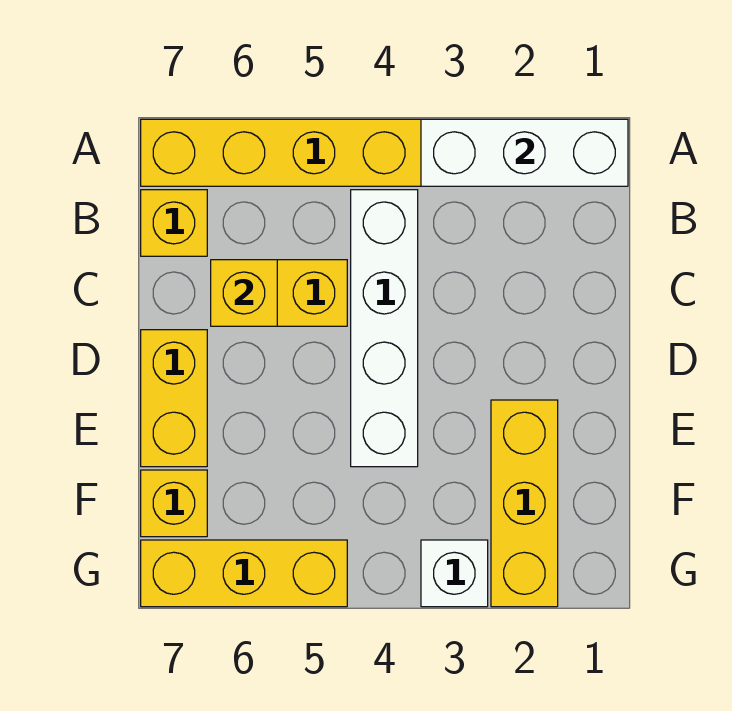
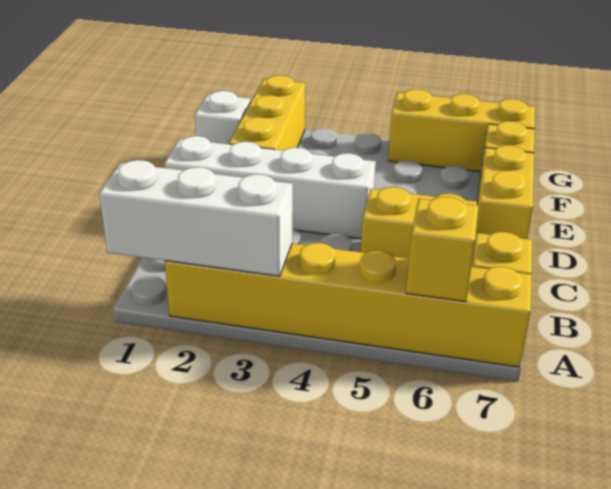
white brick B4:E4 level 1 -> white brick D1:D4 level 1
yellow brick C6 level 2 -> yellow brick A6 level 2
white brick G3 level 1 -> white brick F1 level 1

